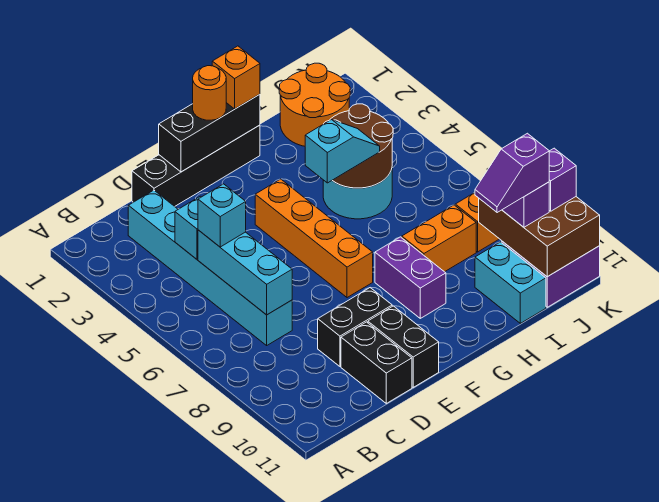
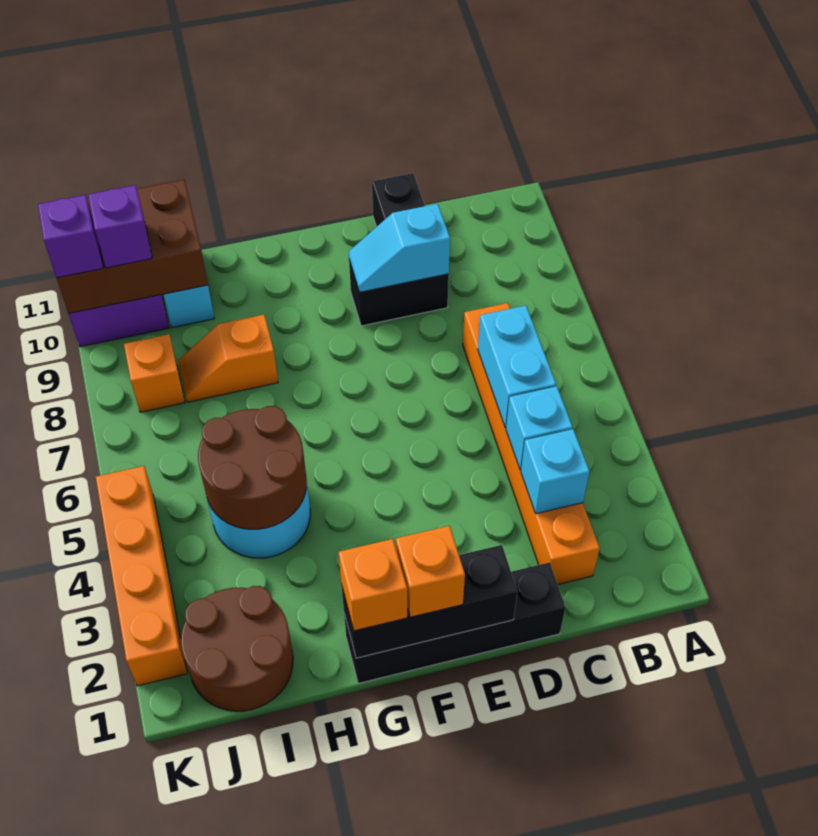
cyan brick C2:C7 level 1 -> orange brick C2:C7 level 1
cyan brick C5:C7 level 2 -> cyan brick C5:C6 level 2
cyan brick C5 level 3 -> cyan brick C3 level 2
black brick E10:E11 level 1 -> none
orange round brick F1 level 3 -> orange brick F1 level 3
orange brick F4:F7 level 1 -> orange brick K2:K5 level 1
cyan slope G5:H5 level 3 top G -> cyan slope D9:E9 level 2 top D
purple brick G8:G9 level 1 -> none
orange brick H8:I8 level 1 -> orange slope H8:I8 level 1 top H
orange round brick I1:J2 level 1 -> brown round brick I1:J2 level 1
purple slope I10:J10 level 4 top J -> none
brown brick J9:K11 level 2 -> brown brick I10:K11 level 2

